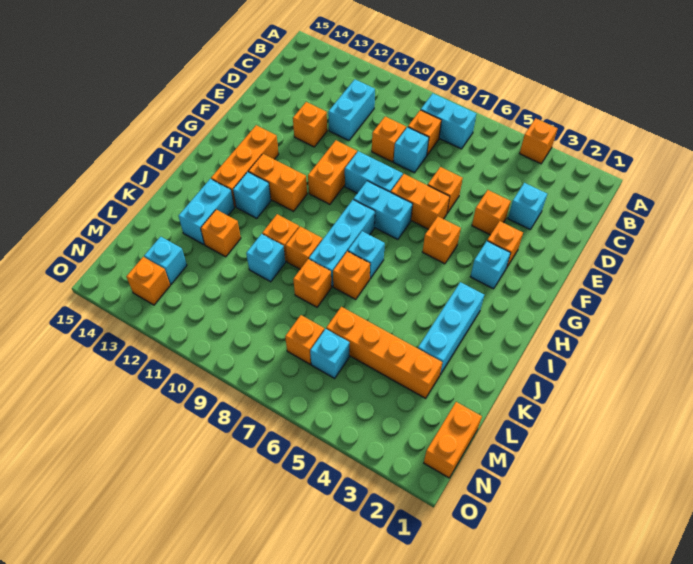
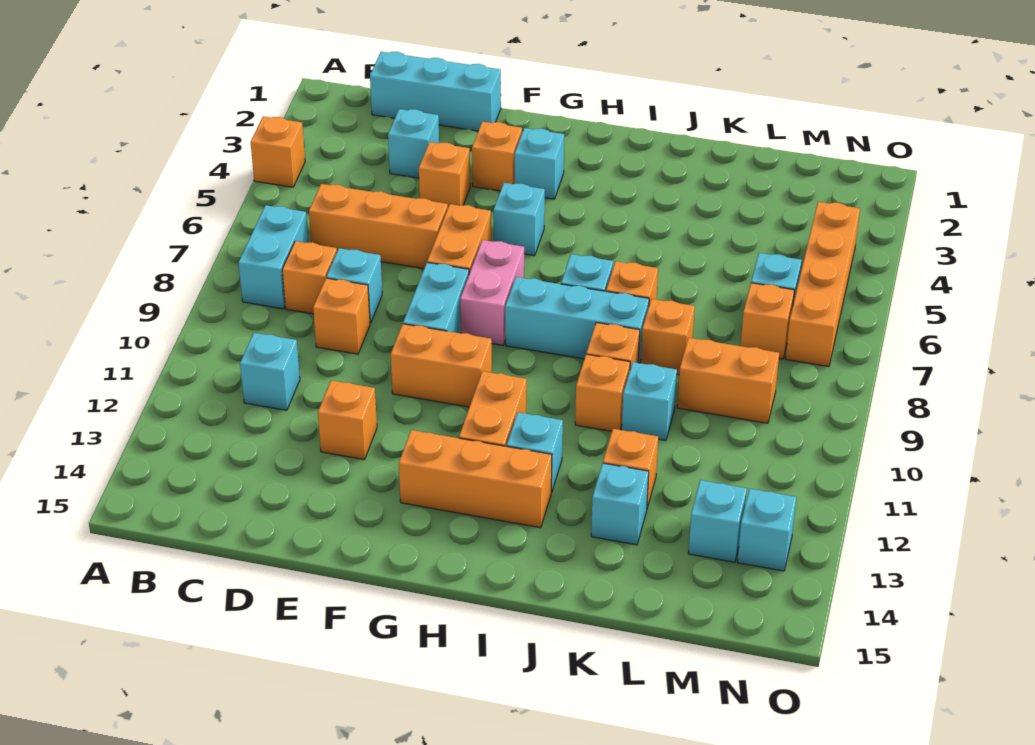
cyan brick C11:D11 level 1 -> cyan brick C11 level 1
orange brick E6 level 1 -> orange brick C6:E6 level 1
orange brick G5 level 1 -> cyan brick G5 level 1
cyan brick G7:G8 level 1 -> pink brick G7:G8 level 1
cyan brick I3:K3 level 1 -> cyan brick C1:E1 level 1
cyan brick J13:K13 level 1 -> cyan brick K13 level 1
orange brick L3:L6 level 1 -> orange brick N4:N7 level 1
orange brick M1:N1 level 1 -> orange brick L9:M9 level 1
orange brick N13 level 1 -> cyan brick N13 level 1

